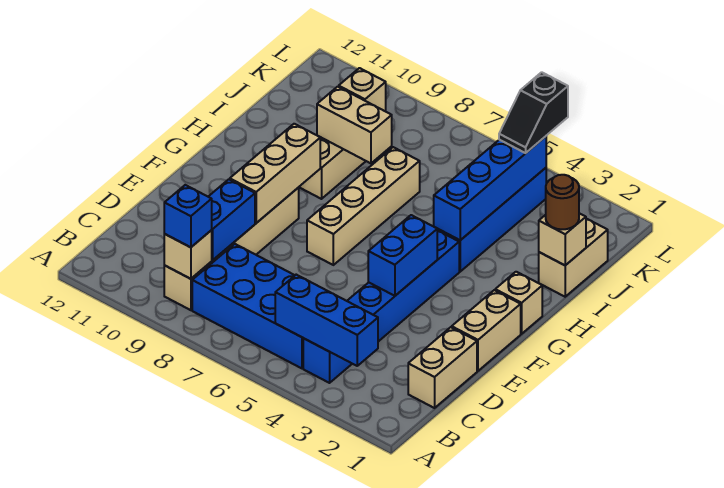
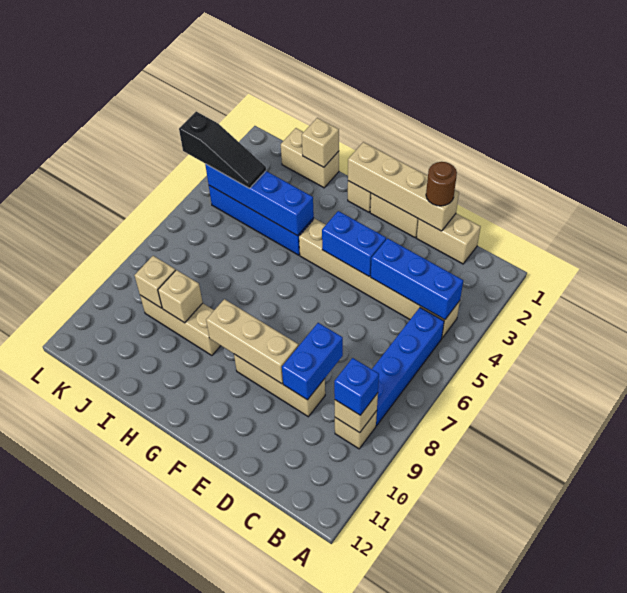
blue brick B3:B5 level 2 -> blue brick B4:D4 level 2
blue brick B4:G4 level 1 -> tan brick B4:G4 level 1
blue brick B5:C8 level 1 -> blue brick B5:B8 level 1
blue brick C9:D9 level 2 -> blue brick D8:D9 level 2
tan brick F7:I7 level 1 -> tan brick D1:G1 level 2
brown round brick I1 level 3 -> brown round brick D1 level 3
tan brick I8:I9 level 2 -> tan brick I9 level 2
black slope K4:L4 level 3 top L -> black slope J4:L4 level 3 top L

